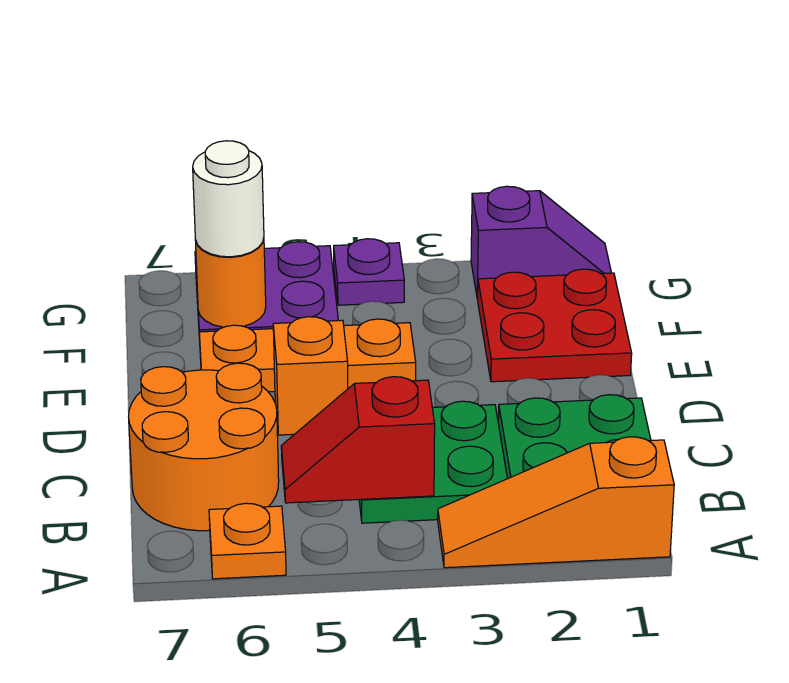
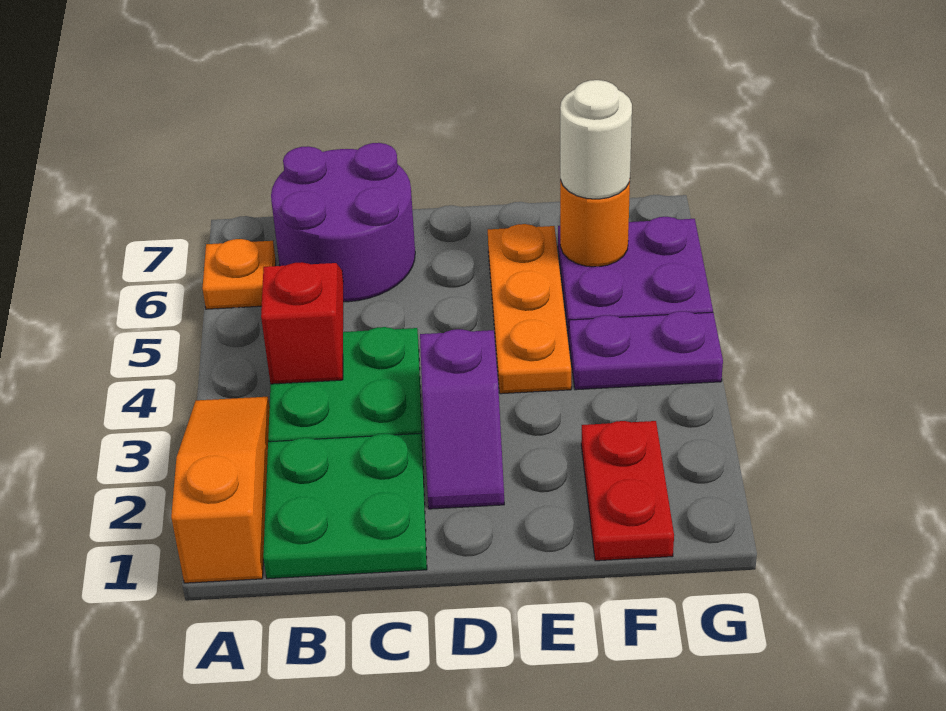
orange round brick B6:C7 level 1 -> purple round brick B6:C7 level 1
orange brick D5 level 1 -> none
red plate E1:F2 level 1 -> red plate F1:F2 level 1
purple slope G1:G2 level 1 top 2 -> purple slope D2:D3 level 1 top 3
purple plate G4 level 1 -> purple plate F4:G4 level 1

